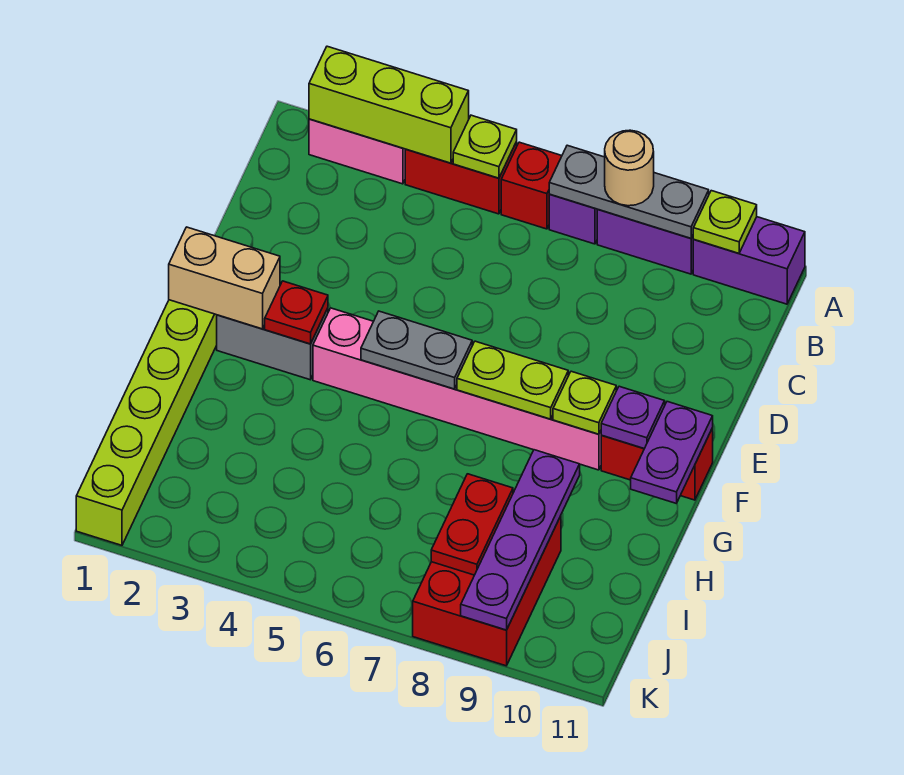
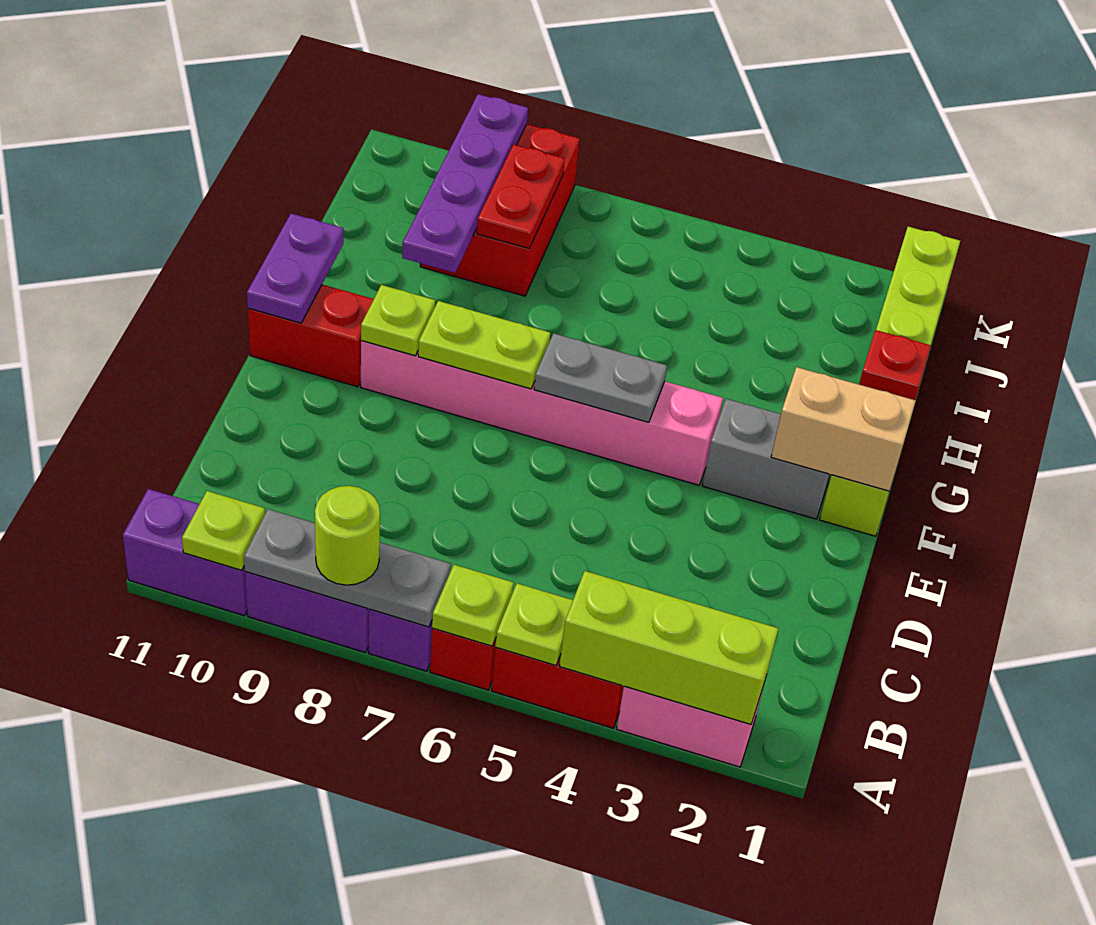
none -> lime plate A6 level 2
tan round brick A8 level 3 -> lime round brick A8 level 3
red plate F3 level 2 -> red plate H1 level 2
purple plate F10 level 2 -> none

